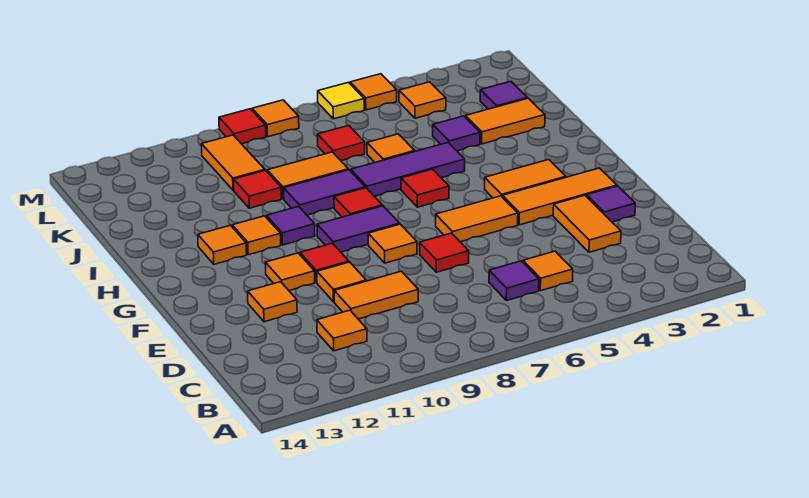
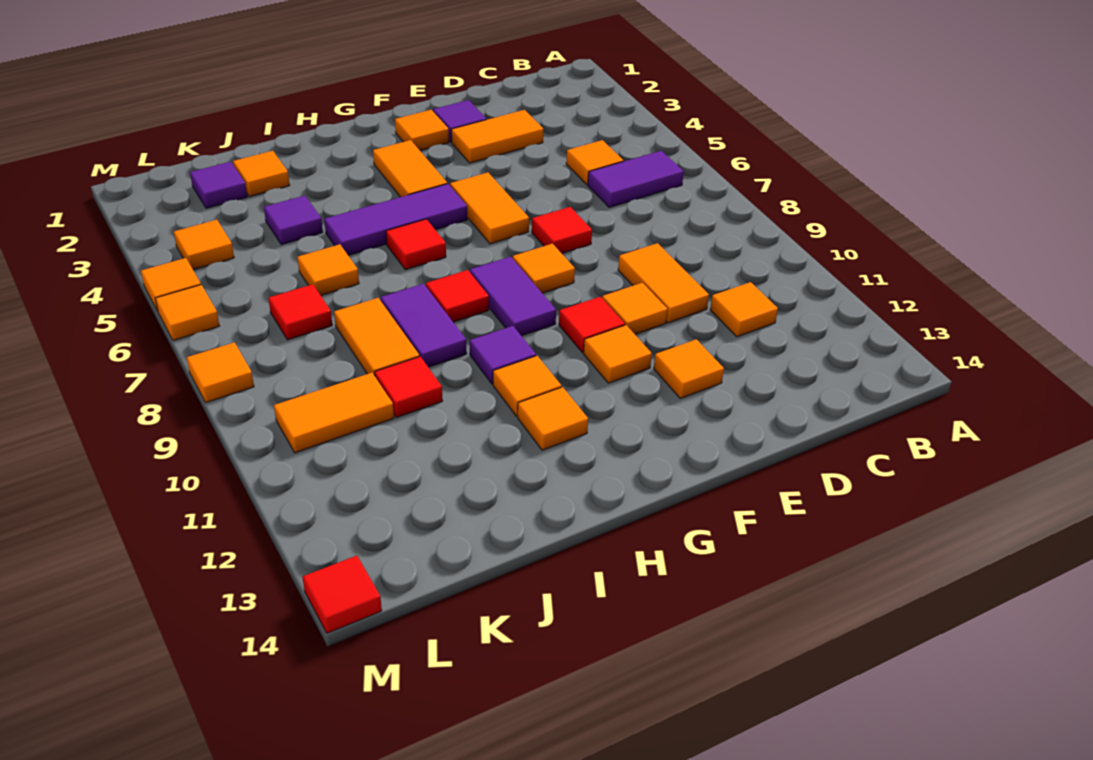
purple tile C6 level 1 -> purple tile B6:C6 level 1
orange tile F2:F4 level 1 -> orange tile F2 level 1
purple tile I5:I7 level 1 -> purple tile G5:I5 level 1
orange tile J2:J3 level 1 -> orange tile J2 level 1
yellow tile M6 level 1 -> orange tile M6 level 1
red tile M9 level 1 -> red tile M14 level 1

